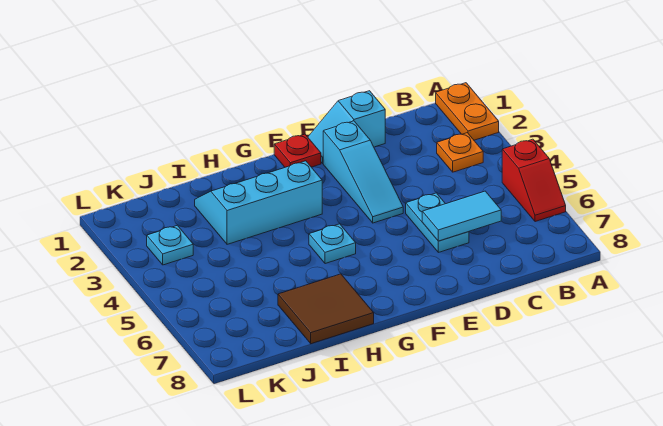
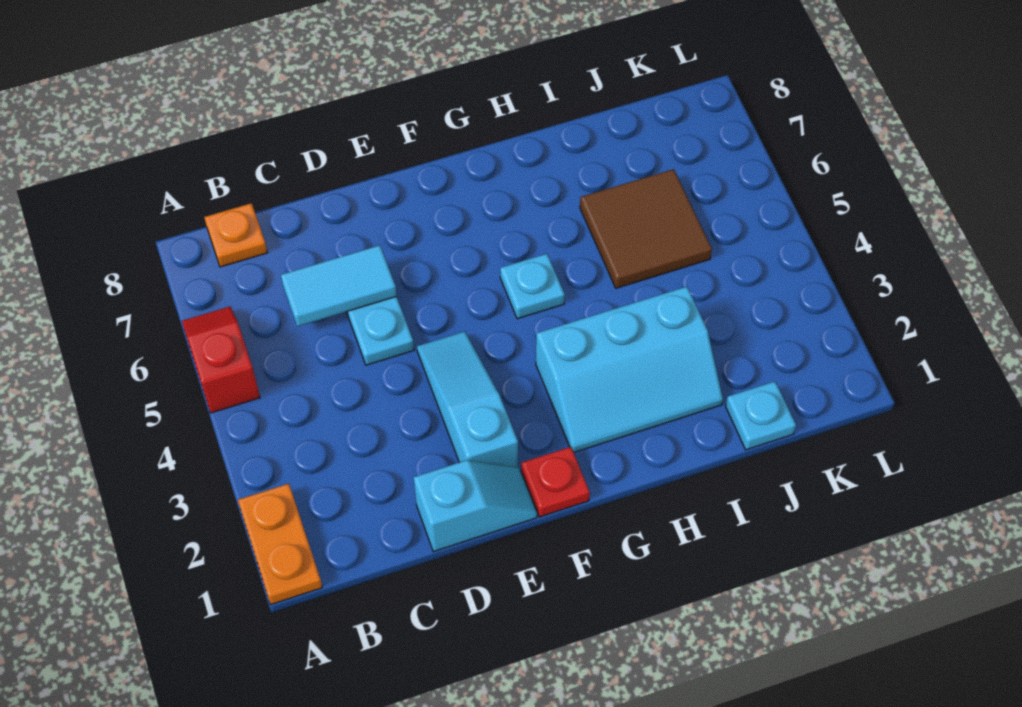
orange plate B3 level 1 -> orange plate B8 level 1
brown tile H7:I8 level 1 -> brown tile I5:J6 level 1
cyan plate K3 level 1 -> cyan plate J1 level 1

